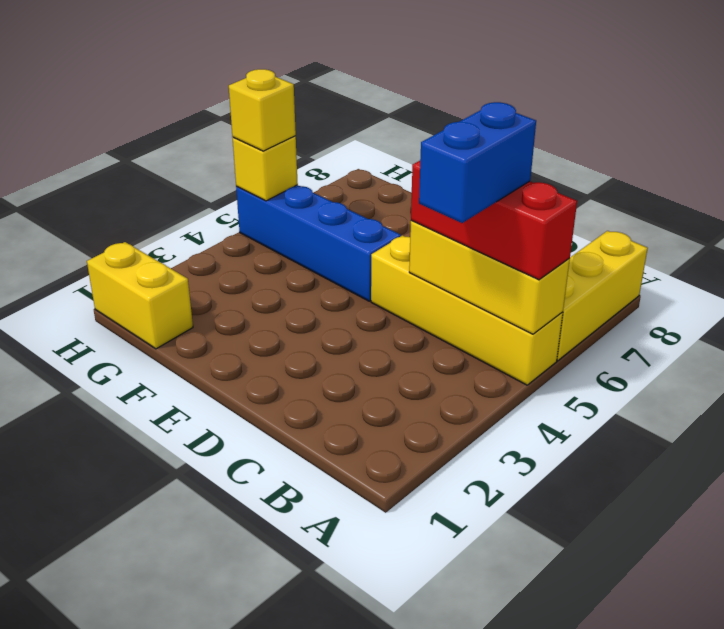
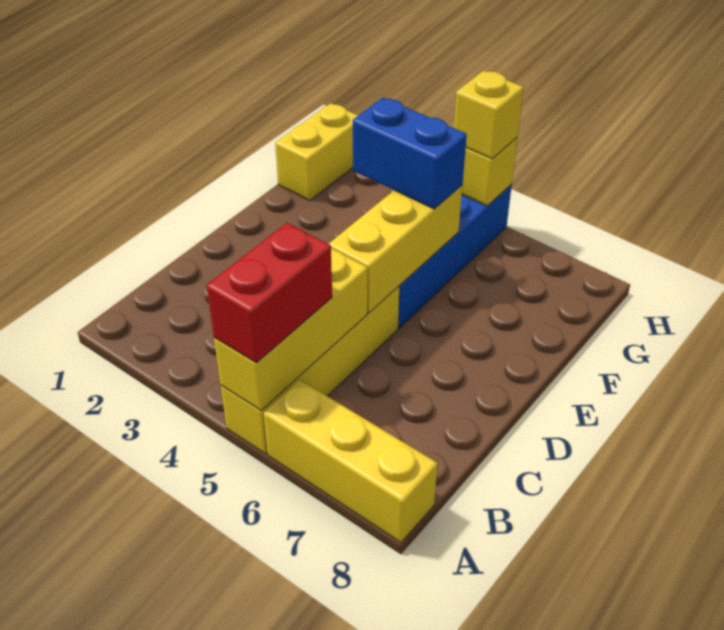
red brick A5:C5 level 3 -> red brick A5:B5 level 3
blue brick B4:B5 level 4 -> blue brick F4:F5 level 3
none -> yellow brick D5:F5 level 2

